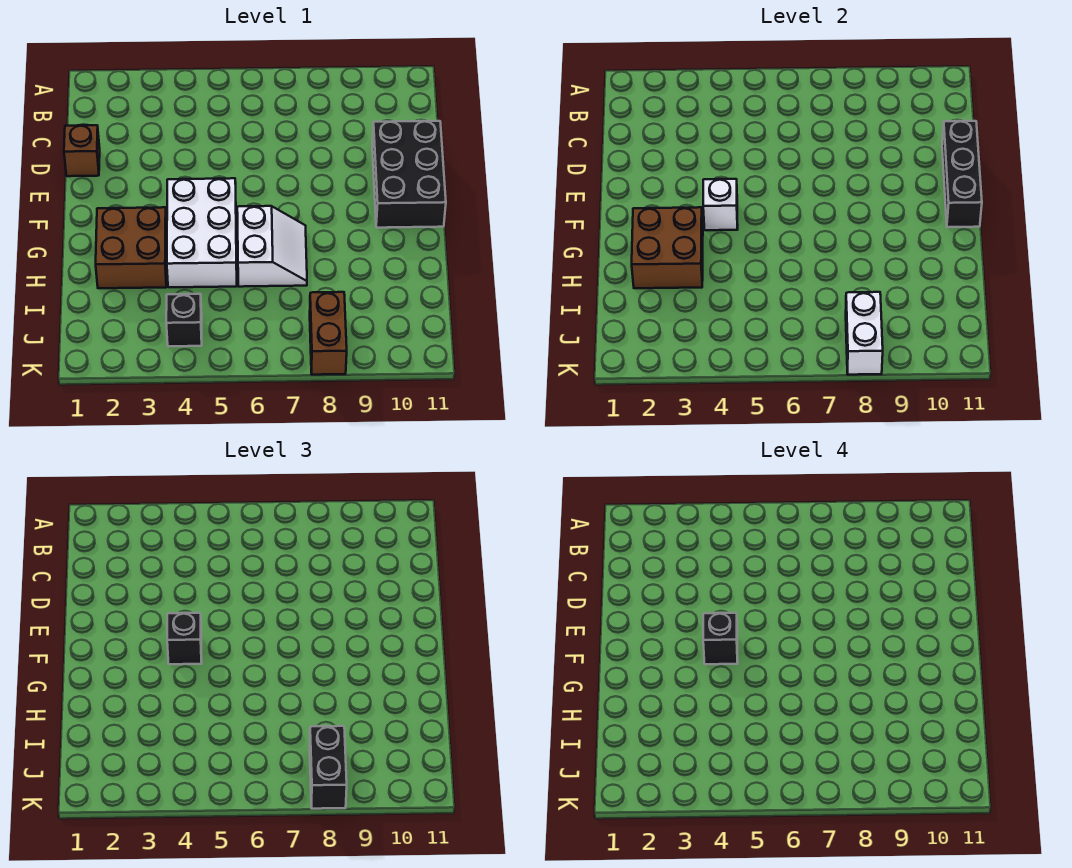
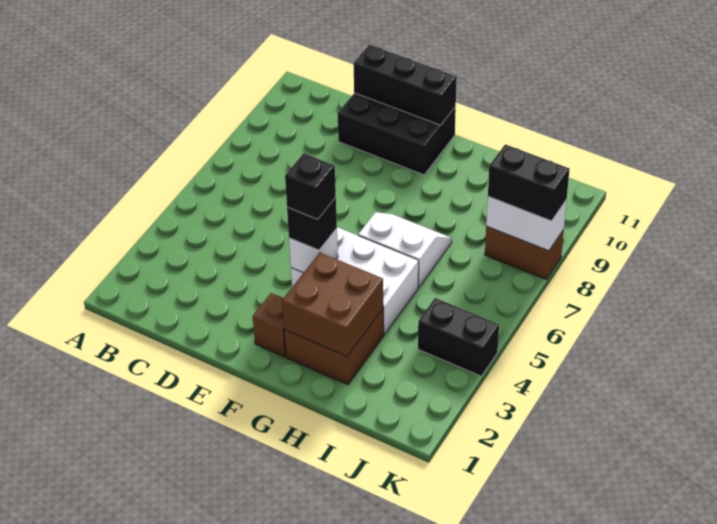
brown brick D1 level 1 -> brown brick F2 level 1
black brick J4 level 1 -> black brick J4:K4 level 1

